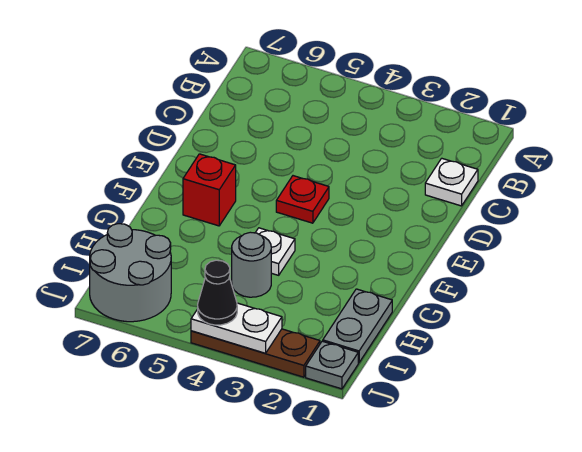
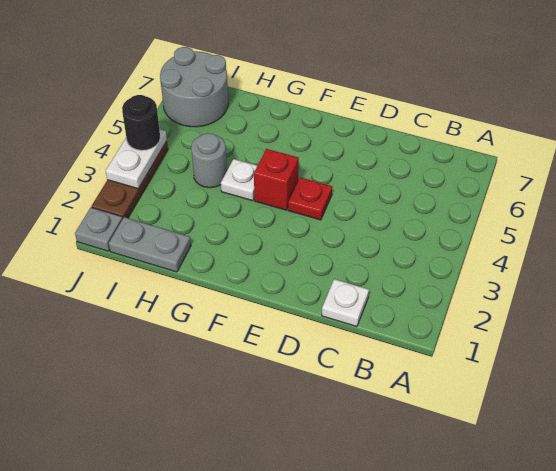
red brick F6 level 1 -> red brick F4 level 1
black cone J4 level 3 -> black round brick J4 level 3

